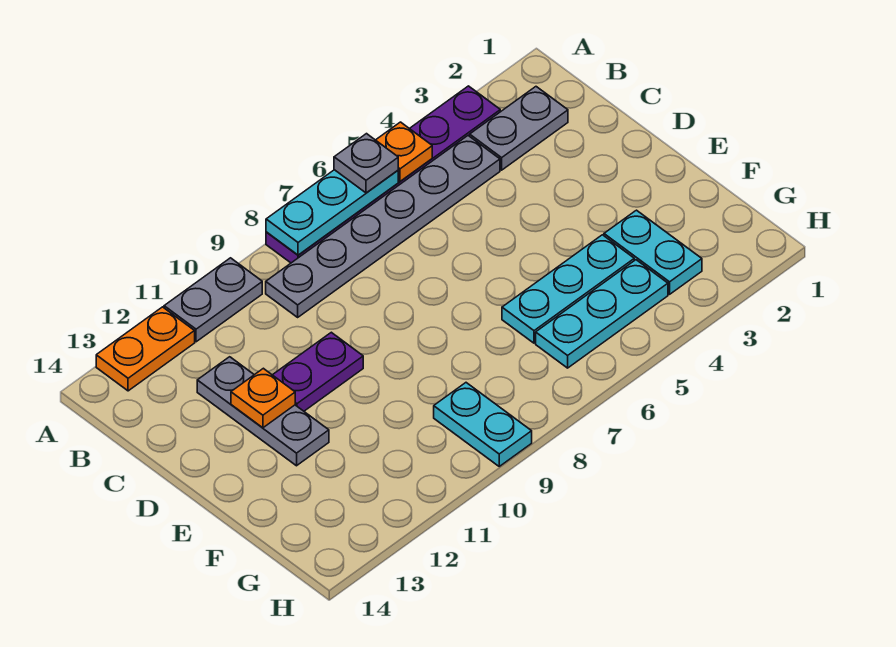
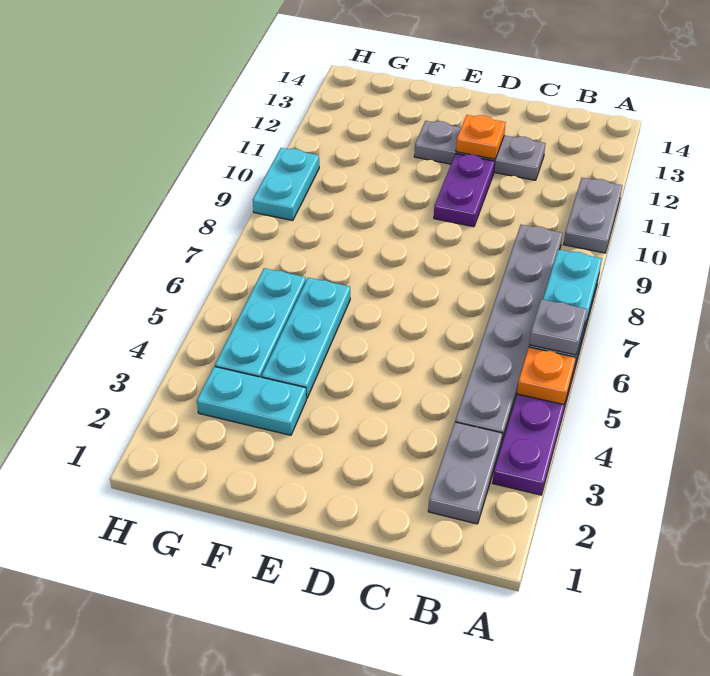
orange plate A12:A13 level 1 -> none
cyan plate G9:H9 level 1 -> cyan plate H9:H10 level 1

